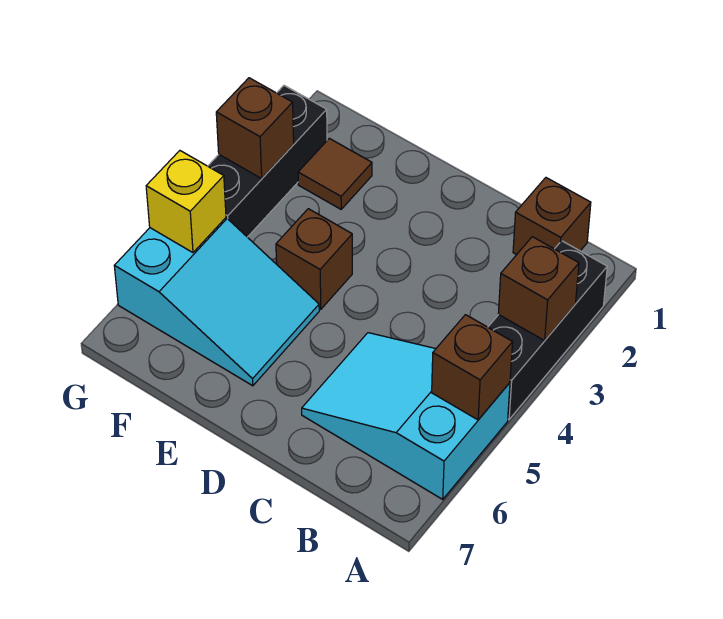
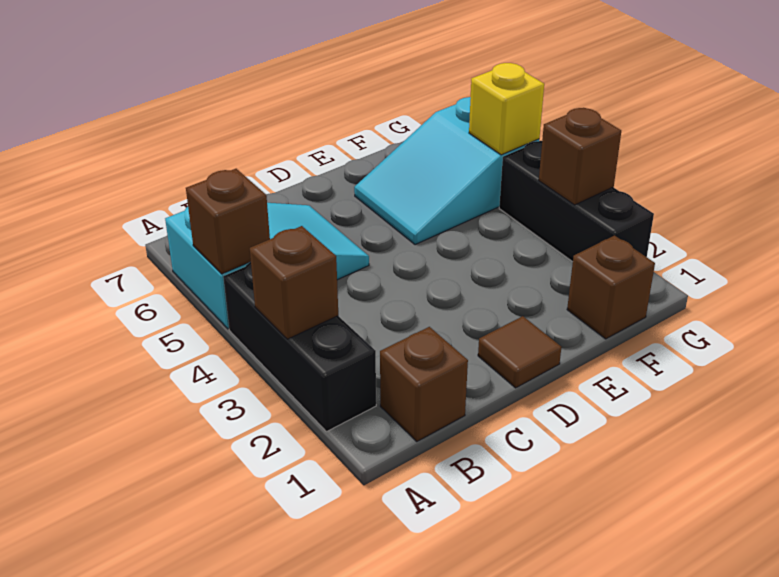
brown brick E4 level 1 -> brown brick F1 level 1
brown tile F2 level 1 -> brown tile D1 level 1

